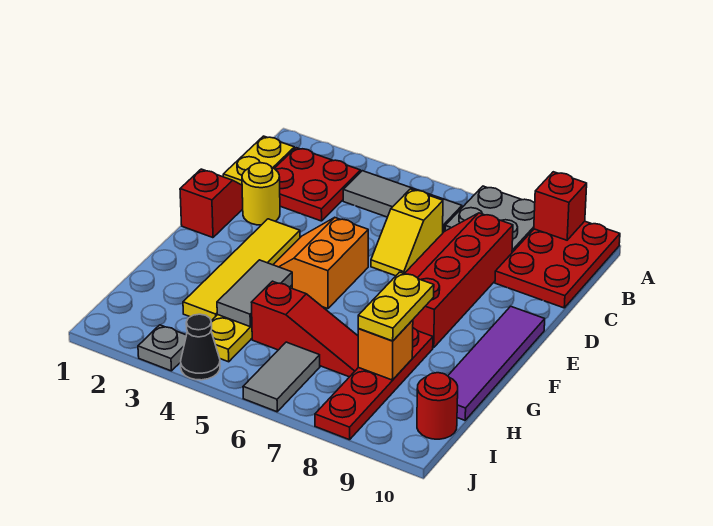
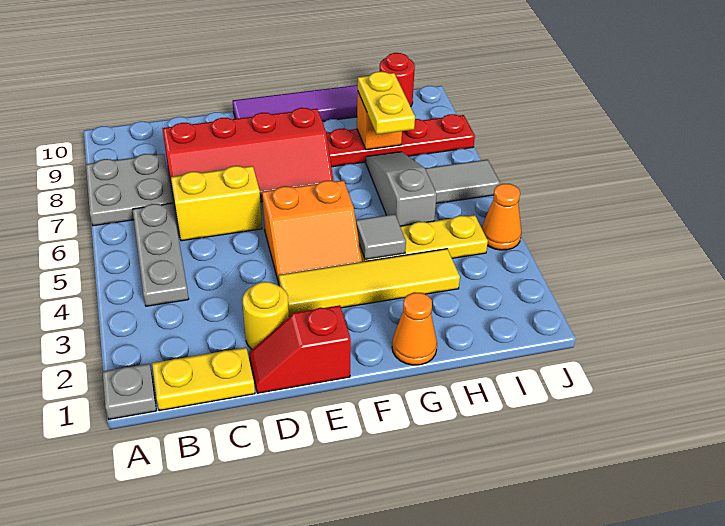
red plate A9:C10 level 1 -> none
red brick A9 level 2 -> none
red plate B2:C3 level 1 -> none
grey tile B4:B6 level 1 -> grey plate B4:B6 level 1
yellow slope C6:D6 level 1 top C -> yellow brick C6:D6 level 1
none -> orange cone G1 level 1
grey tile G4:H4 level 2 -> grey tile G4 level 2
yellow plate G8:H8 level 3 -> yellow plate H7:H8 level 3
red slope H5:H7 level 1 top 5 -> grey slope H5:H7 level 1 top 5
grey plate J3 level 1 -> grey plate A1 level 1
black cone J4 level 1 -> orange cone J4 level 1

